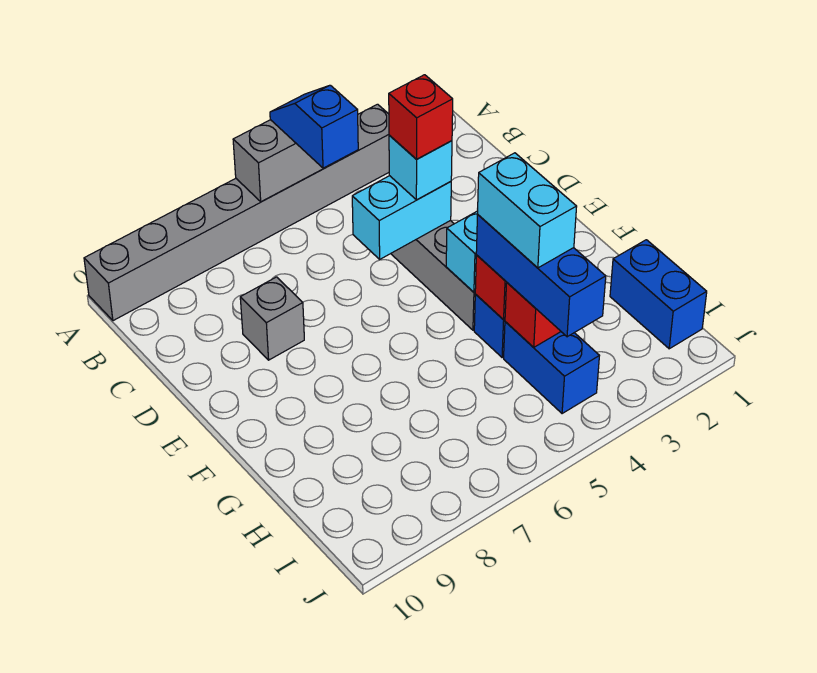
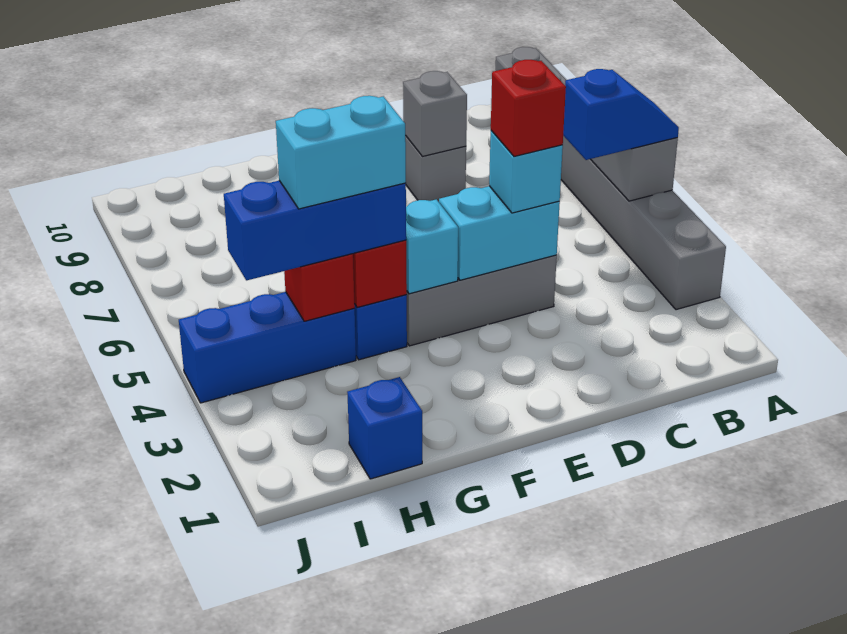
cyan brick D4:D5 level 2 -> cyan brick D4:E4 level 2
none -> grey brick D8 level 2
blue brick H1:I1 level 1 -> blue brick H1 level 1
blue brick H4:I4 level 1 -> blue brick H4:J4 level 1

